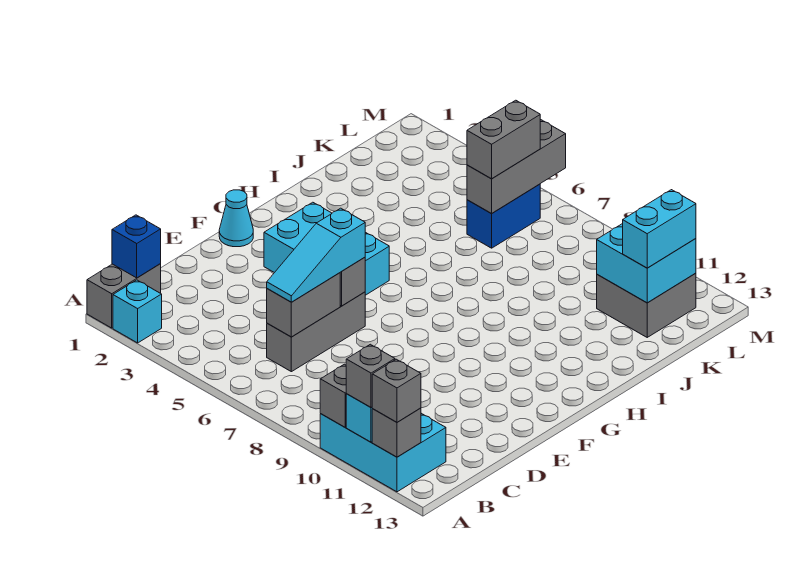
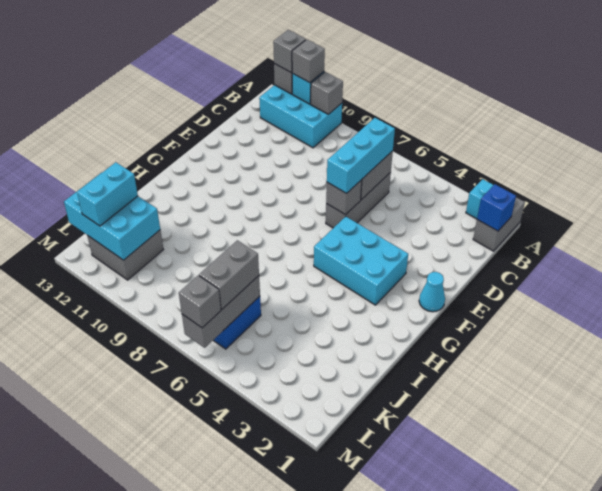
cyan slope C6:E6 level 3 top E -> cyan brick C6:E6 level 3
cyan brick K11:L12 level 2 -> cyan brick K11:L13 level 2
none -> grey brick M6 level 3

